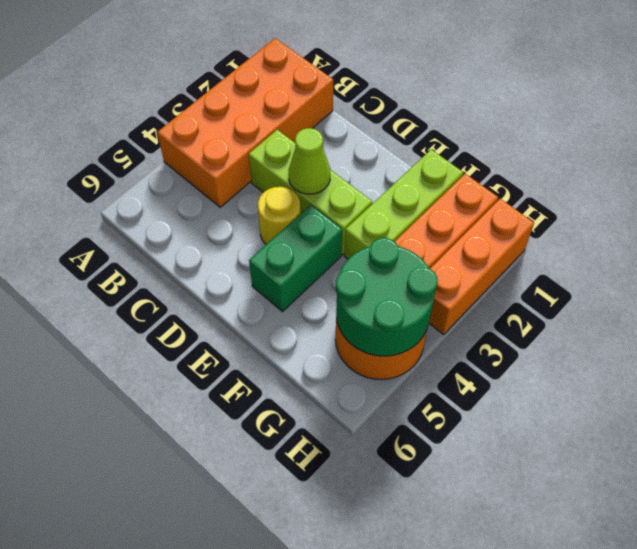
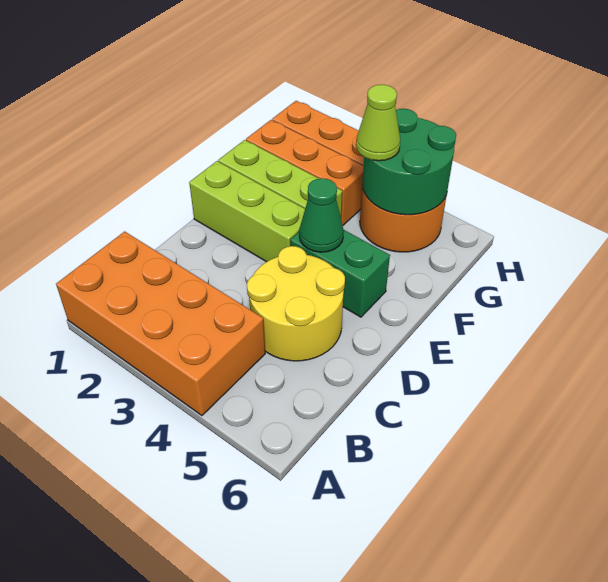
lime brick C3:E3 level 1 -> lime brick E1:E3 level 1
lime cone D3 level 2 -> lime cone G4 level 3
yellow round brick D4 level 1 -> yellow round brick C4:D5 level 1
none -> green cone E4 level 2

